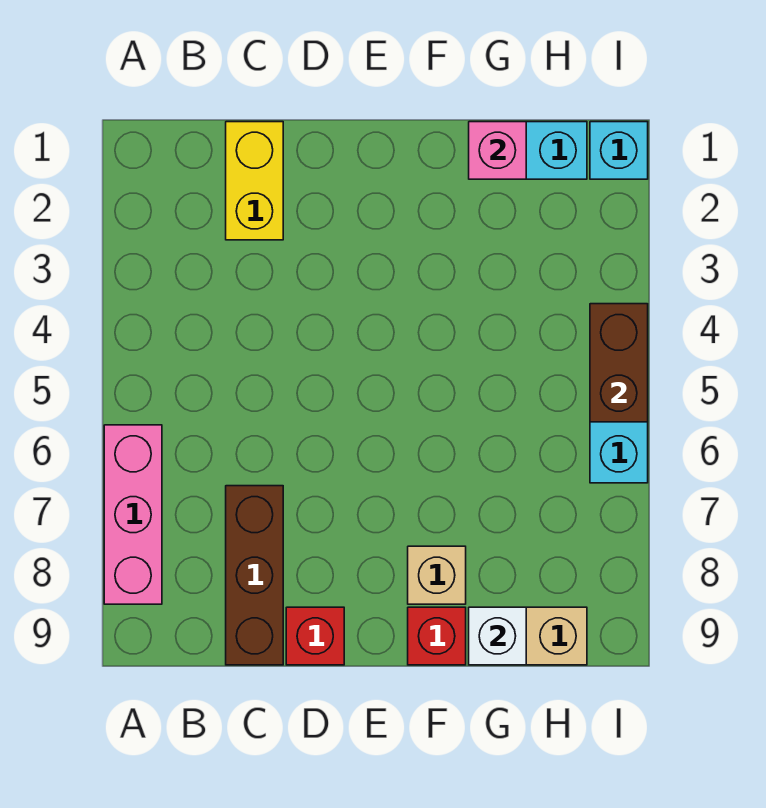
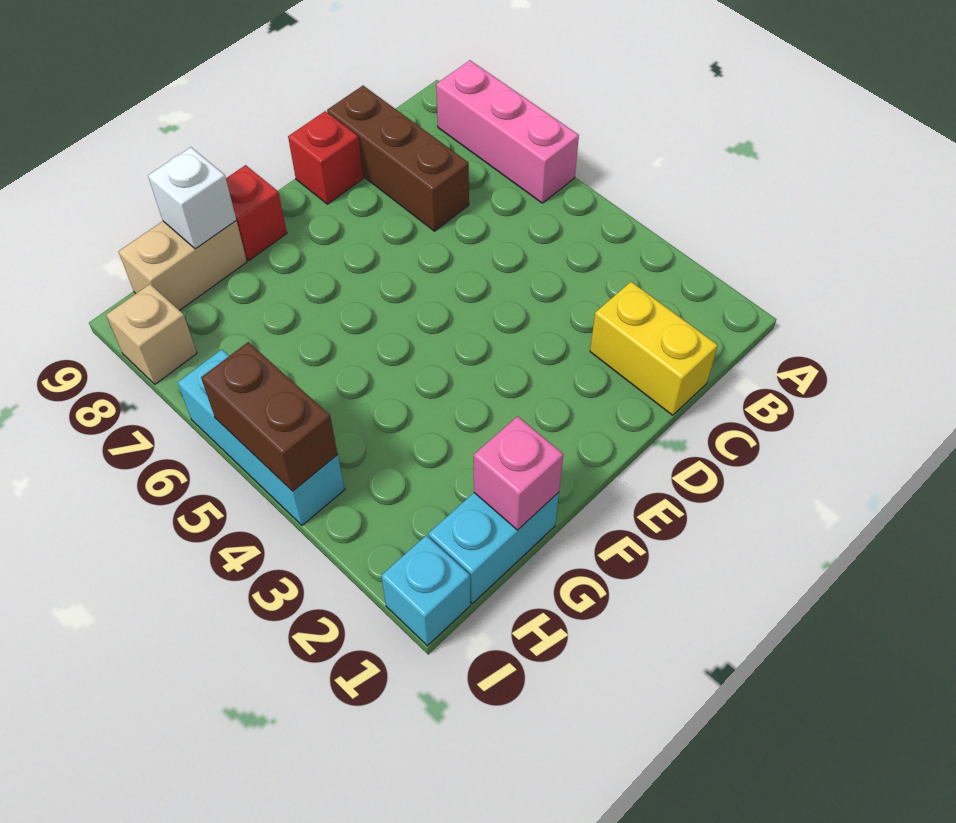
tan brick F8 level 1 -> tan brick I8 level 1

